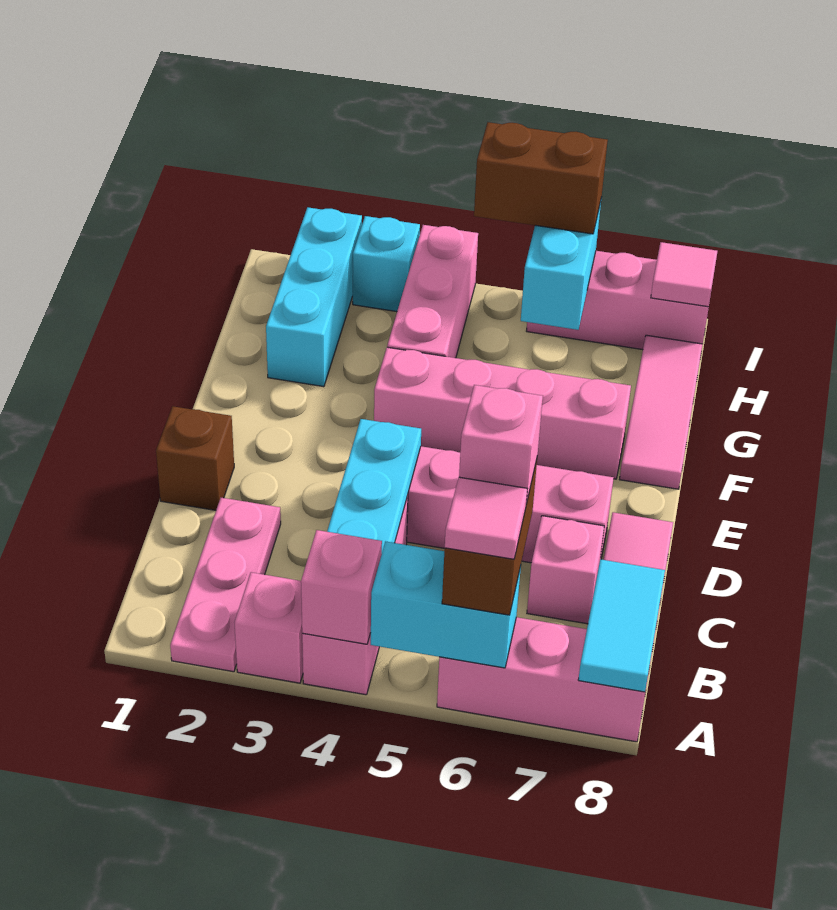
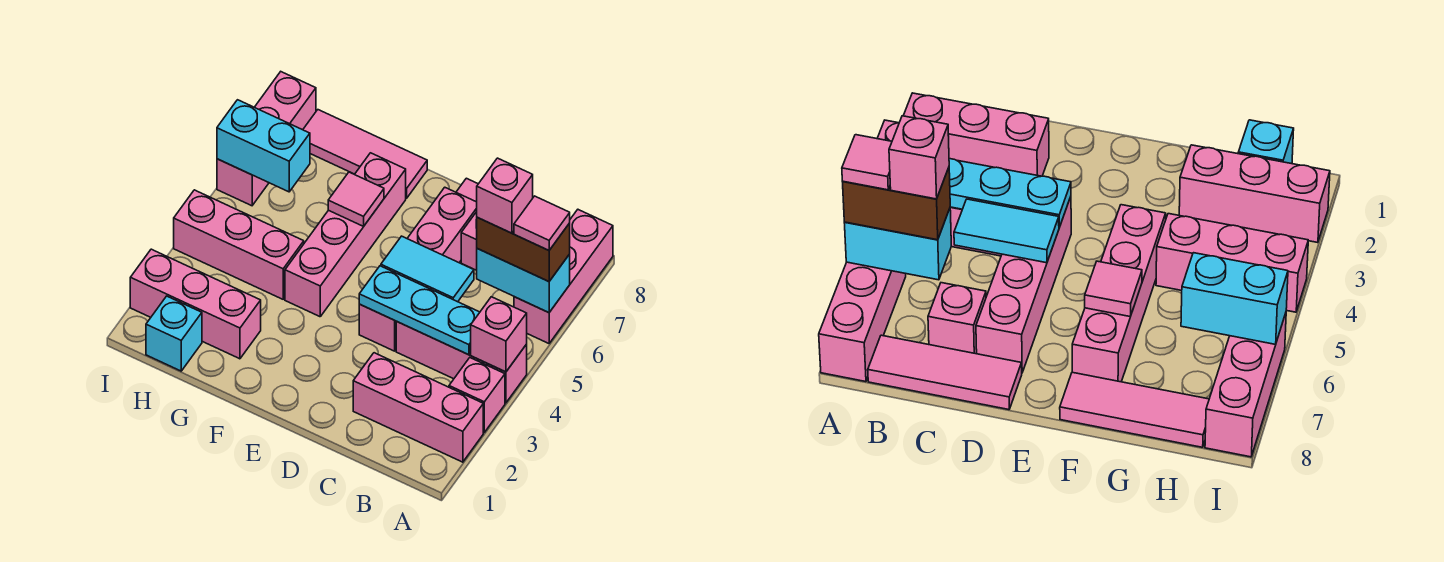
pink plate A2:C2 level 1 -> pink brick A2:C2 level 1
cyan brick A5:A6 level 2 -> cyan brick A6:B6 level 2
cyan tile A8:B8 level 2 -> cyan tile C5:D5 level 2
brown brick D1 level 1 -> none
cyan brick G2:I2 level 1 -> pink brick G2:I2 level 1
cyan brick I3 level 1 -> cyan brick H1 level 1
brown brick I5:I6 level 3 -> none
pink tile I8 level 2 -> pink tile F6 level 2

